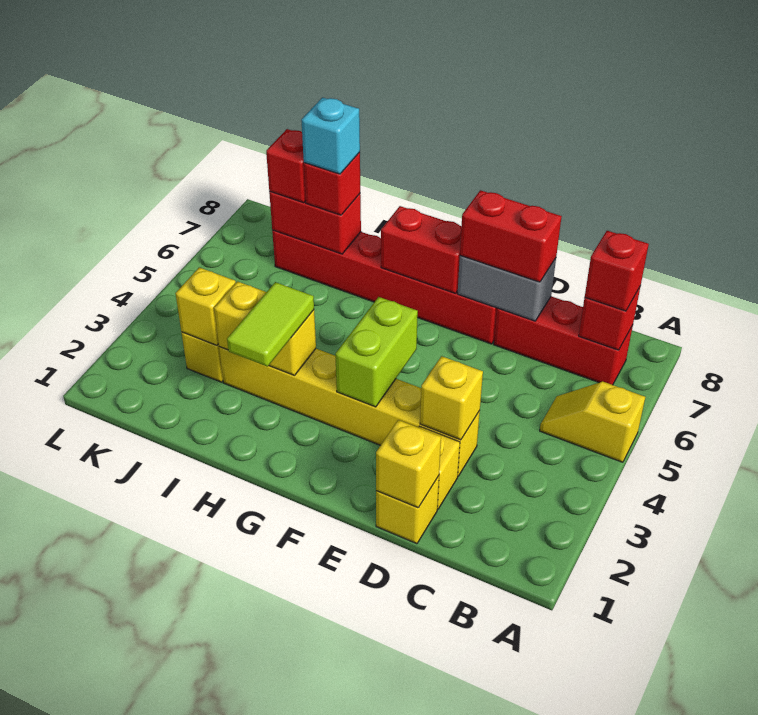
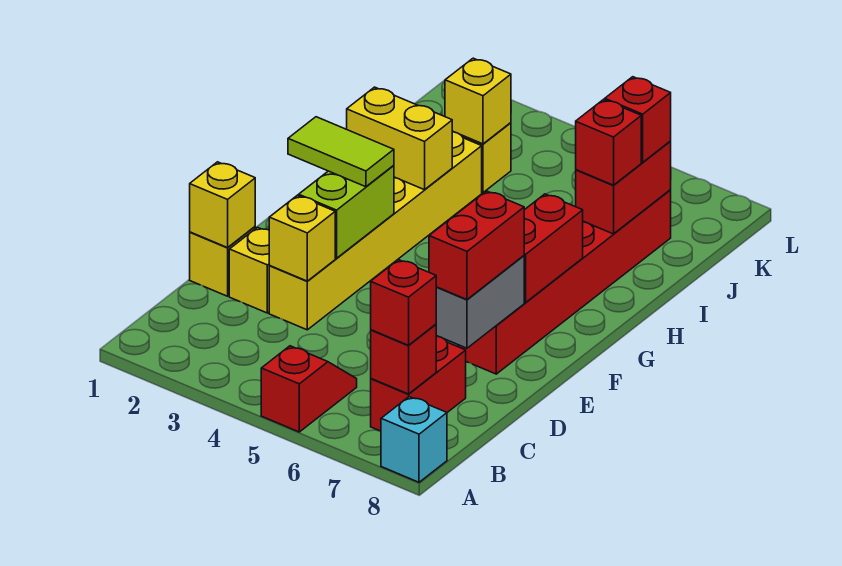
yellow slope A5:B5 level 1 top A -> red slope A5:B5 level 1 top A
red brick B7:D7 level 1 -> red brick B7:C7 level 1
lime brick F3:F4 level 2 -> lime brick E3:F3 level 2
lime tile H2:H3 level 3 -> lime tile F2:F3 level 3
yellow brick H3:I3 level 2 -> yellow brick H2:H3 level 2
cyan brick I7 level 4 -> cyan brick A8 level 1

